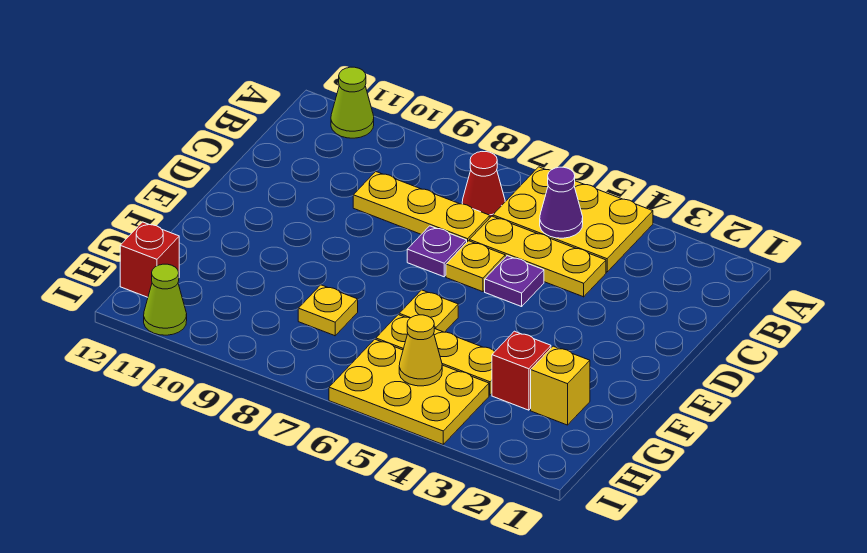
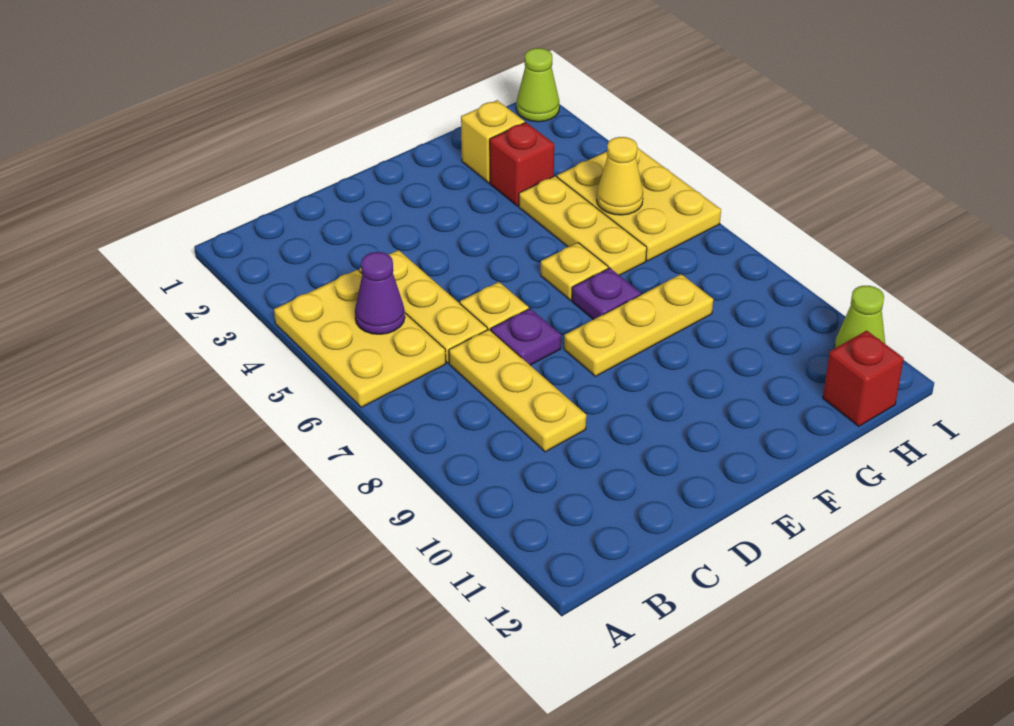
lime cone A11 level 1 -> lime cone I1 level 1
red cone B7 level 1 -> none
purple plate D5 level 1 -> purple plate F7 level 1
yellow plate G8 level 1 -> yellow plate E8:G8 level 1

